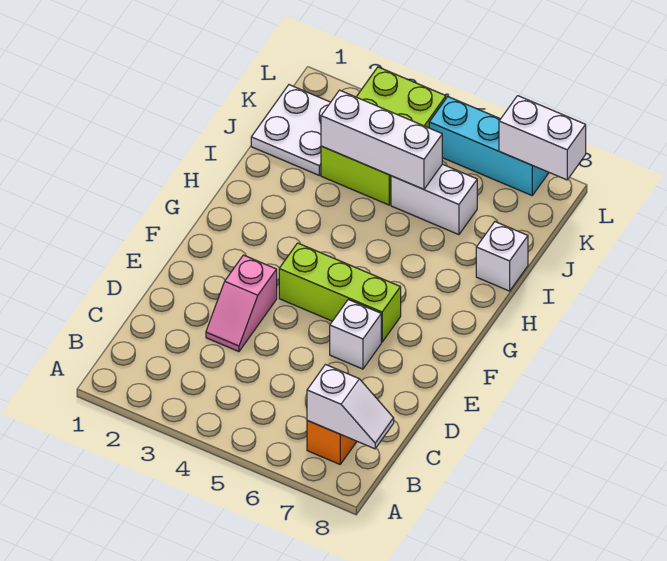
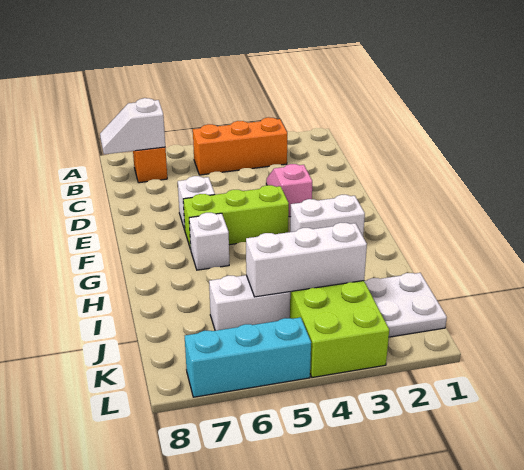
none -> orange brick B3:B5 level 1
white brick I8 level 1 -> white brick G6 level 1
white brick L7:L8 level 2 -> white brick G2:G3 level 1

